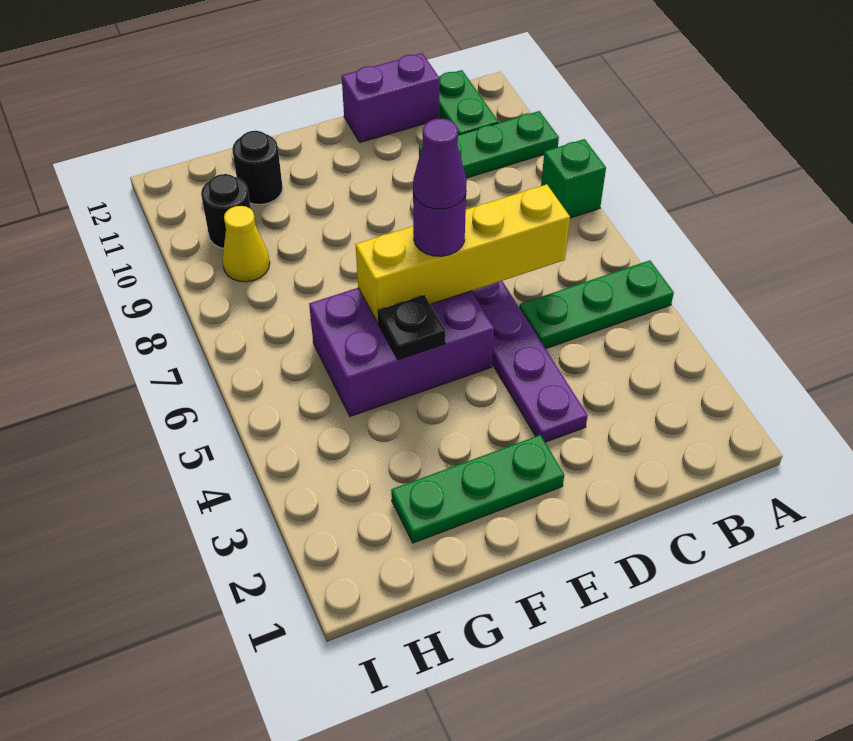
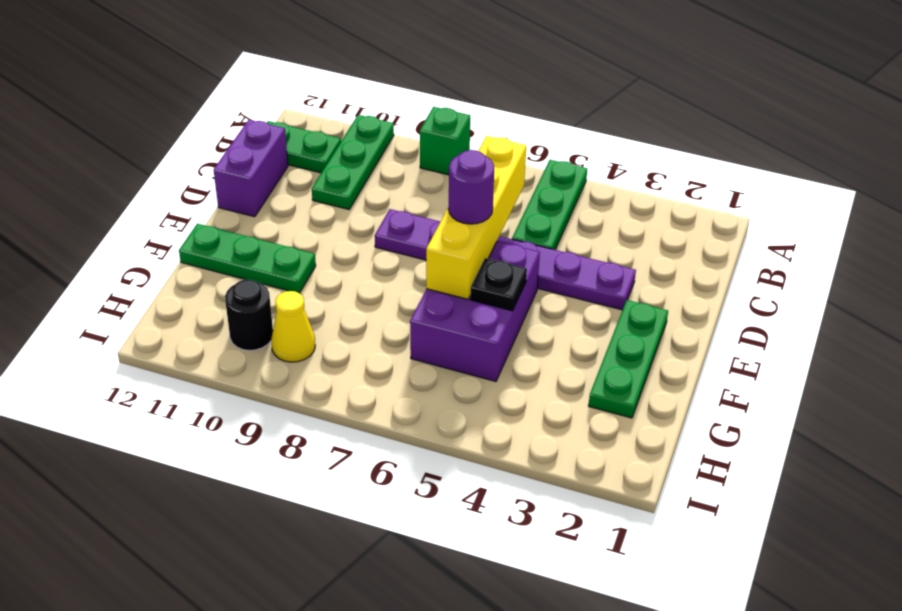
purple cone E6 level 4 -> none
none -> green plate F10:F12 level 1
black round brick G11 level 1 -> none

